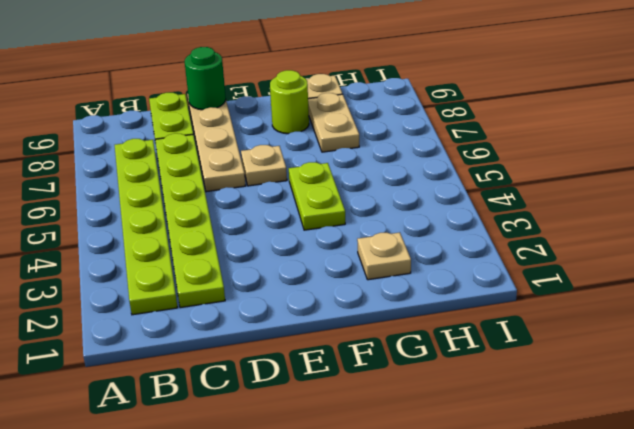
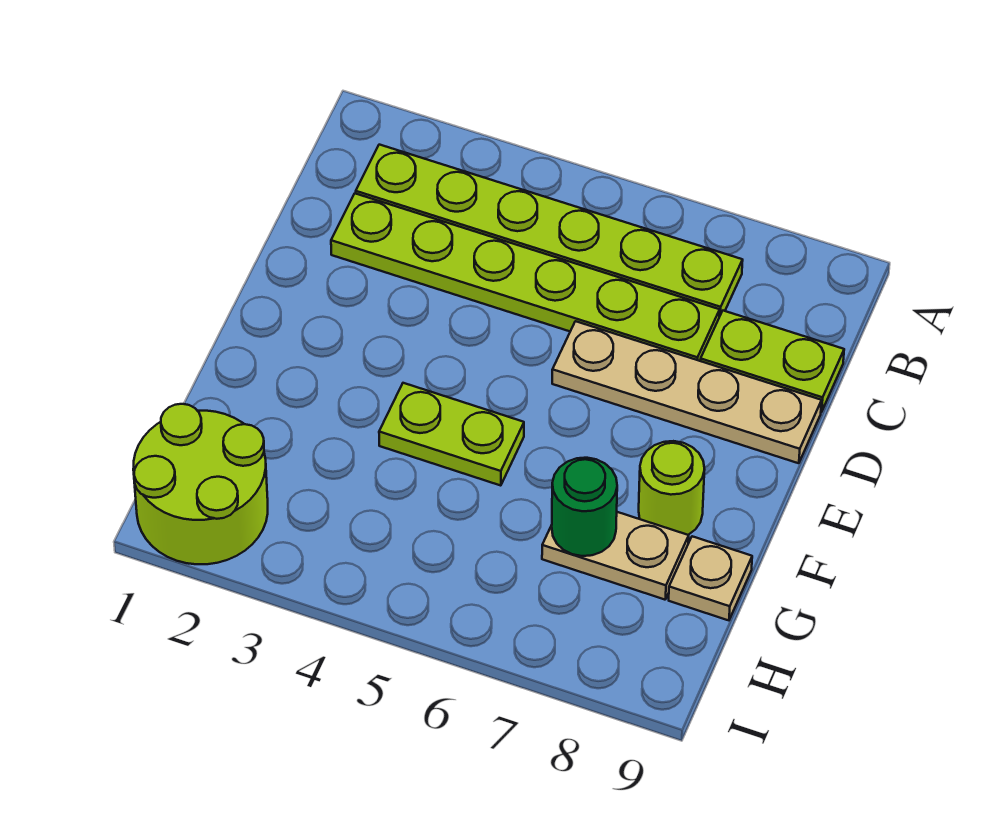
green round brick D9 level 2 -> green round brick G7 level 2
tan plate E6 level 1 -> none
tan plate G2 level 1 -> none
none -> lime round brick H1:I2 level 1

